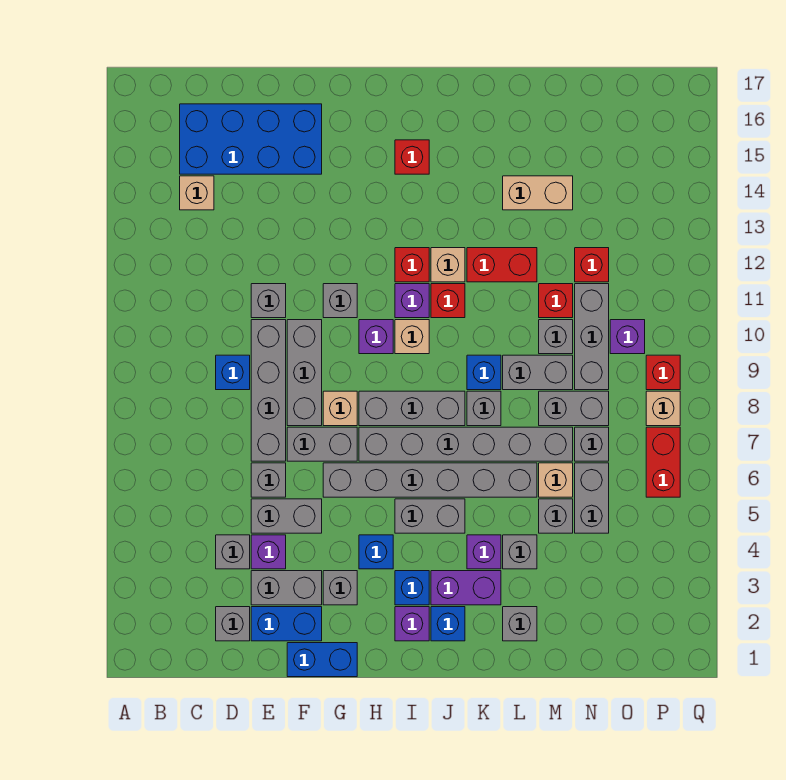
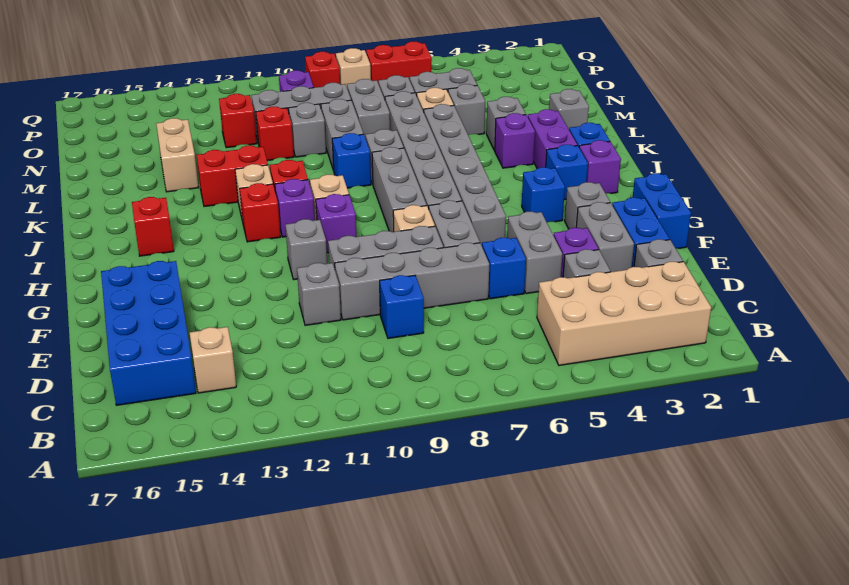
none -> tan brick B2:C5 level 1
grey brick E6 level 1 -> blue brick E6 level 1
grey brick I5:J5 level 1 -> none
red brick K12:L12 level 1 -> red brick K12:K13 level 1

